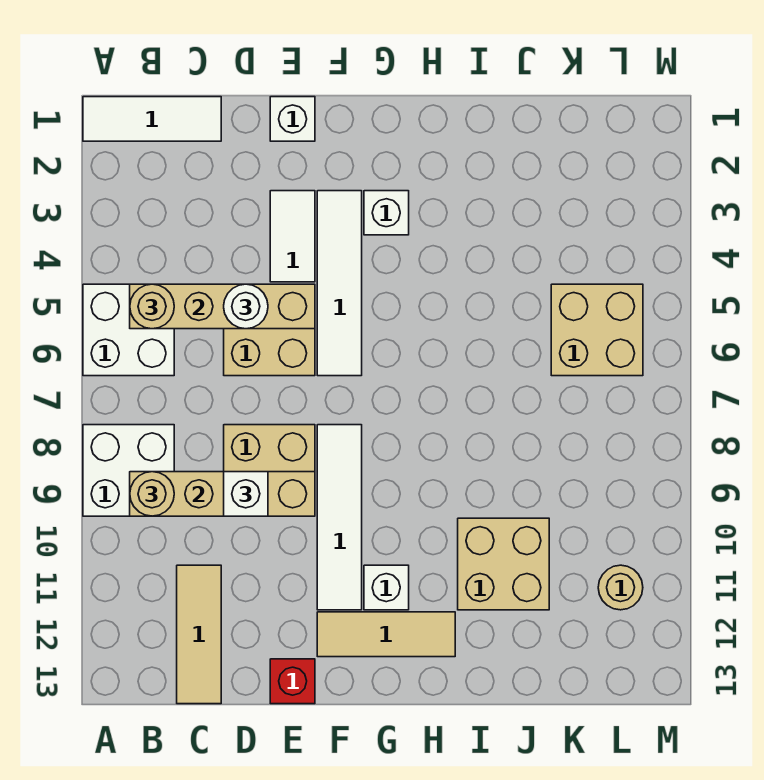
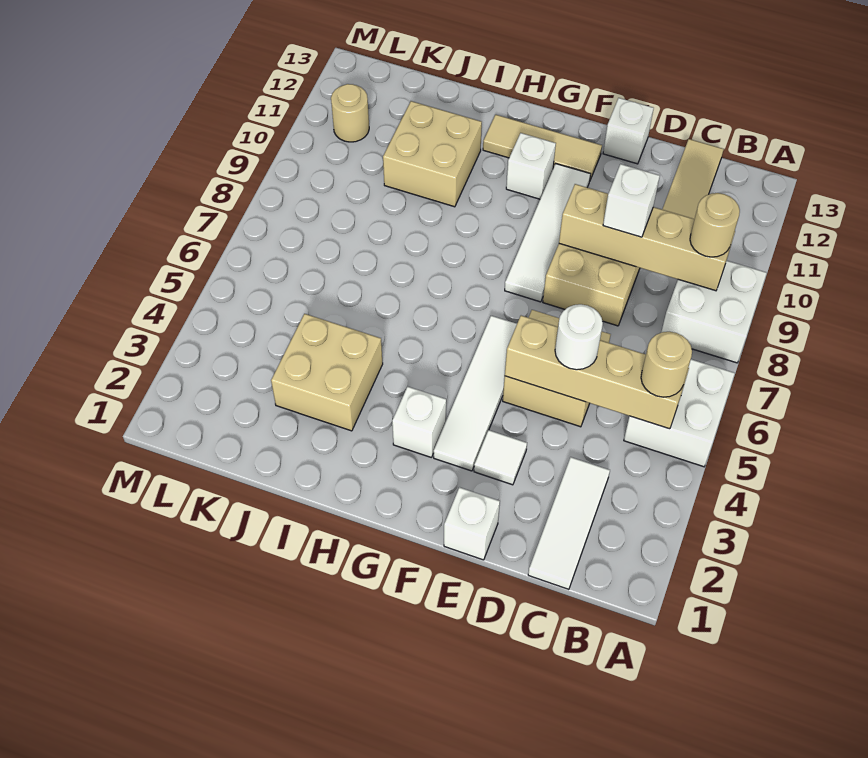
white tile A1:C1 level 1 -> white tile C1:C3 level 1
white tile E3:E4 level 1 -> white tile E3 level 1
red brick E13 level 1 -> white brick E13 level 1
tan brick K5:L6 level 1 -> tan brick I3:J4 level 1

